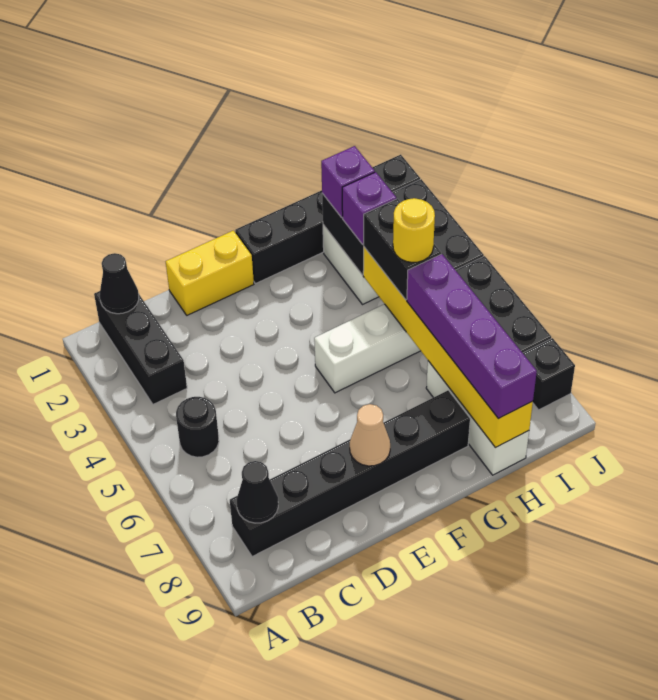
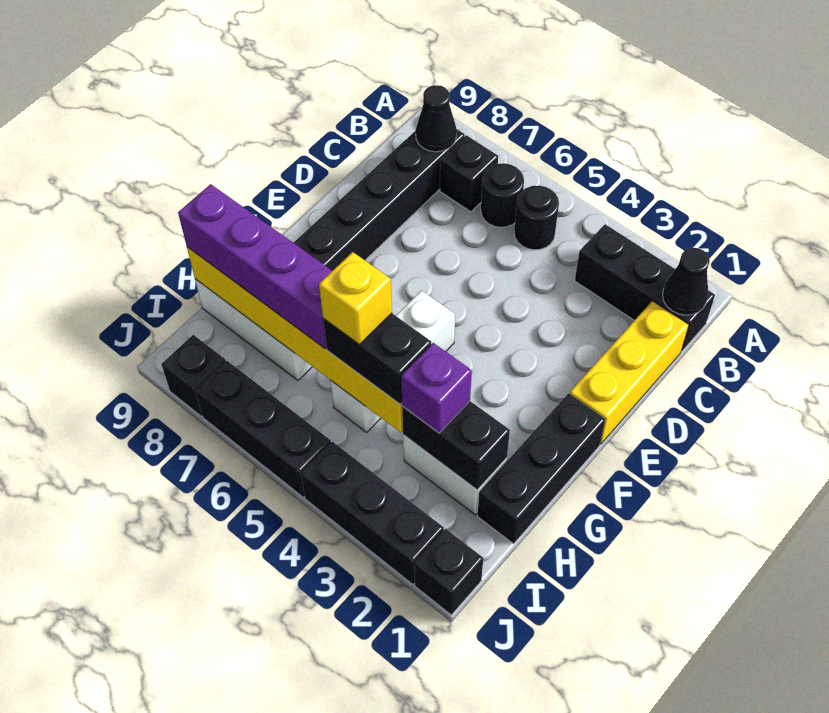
none -> black round brick B6 level 1
none -> black brick B7 level 1
yellow brick D1:E1 level 1 -> yellow brick C1:E1 level 1
tan cone E8 level 2 -> none
purple brick H2 level 3 -> none
yellow round brick H5 level 4 -> yellow brick H5 level 4

